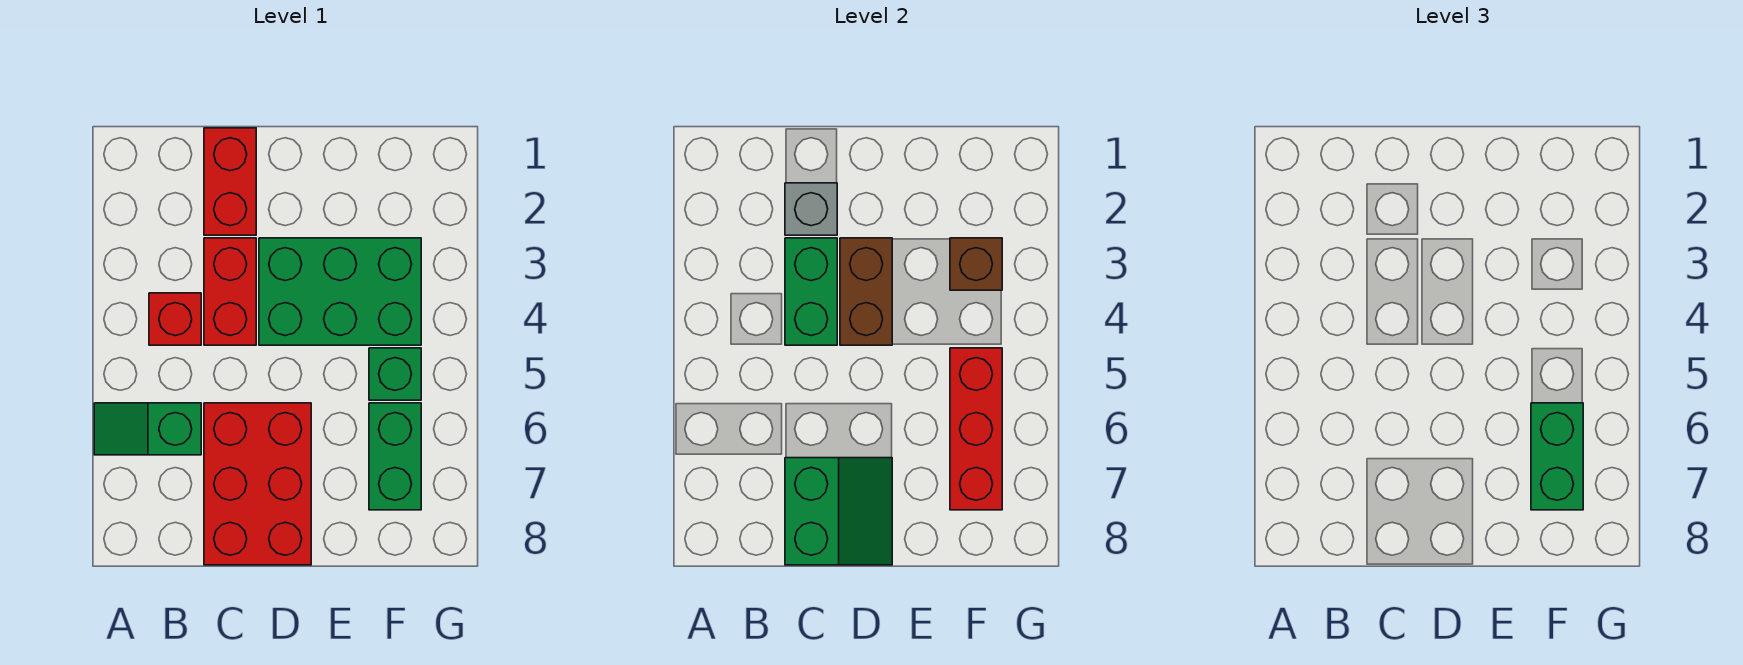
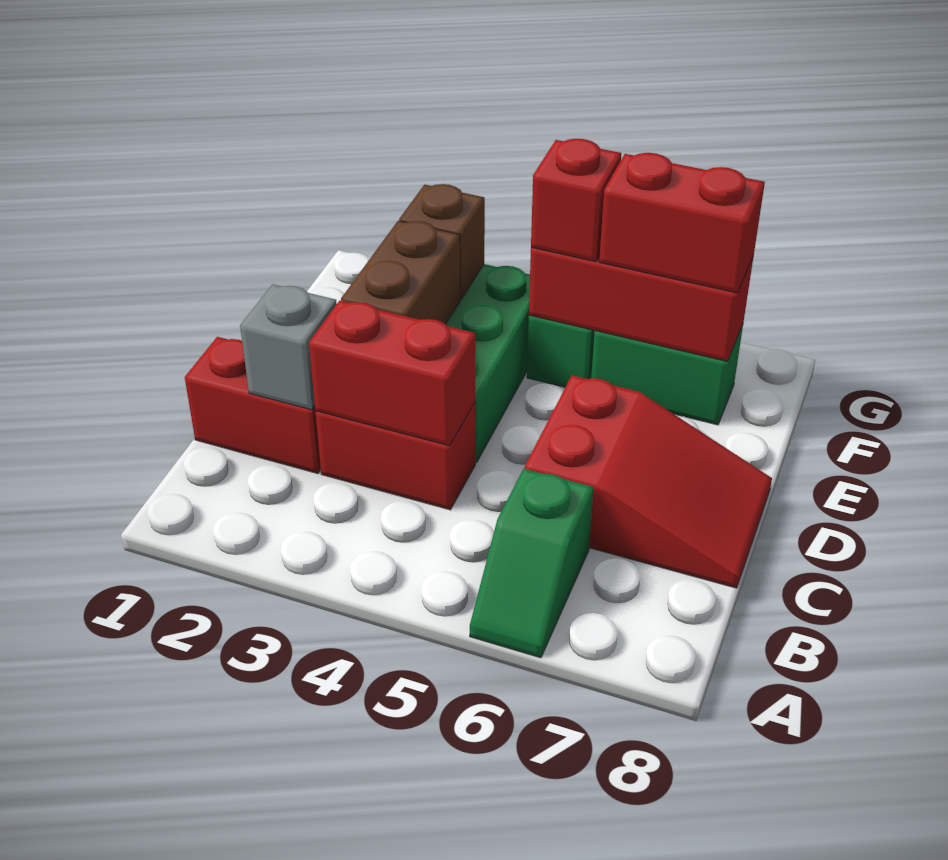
red brick B4 level 1 -> red brick F5 level 3
green brick C3:C4 level 2 -> red brick C3:C4 level 2
red brick C6:D8 level 1 -> red slope C6:D8 level 1 top 6
green slope C7:D8 level 2 top C -> none
brown brick D3:D4 level 2 -> brown brick D3:E3 level 2
green brick F6:F7 level 3 -> red brick F6:F7 level 3

